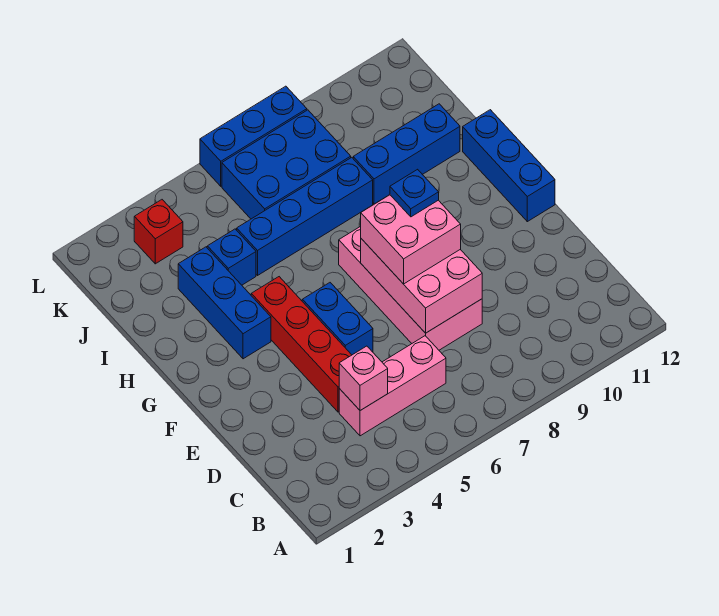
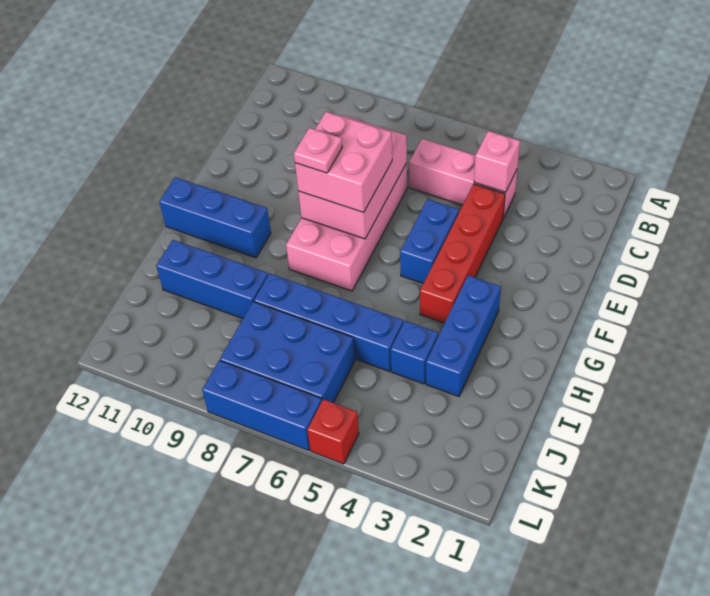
blue plate F8 level 4 -> pink plate F8 level 4
blue brick F12:H12 level 1 -> blue brick G10:G12 level 1
red brick K3 level 1 -> red brick L5 level 1

